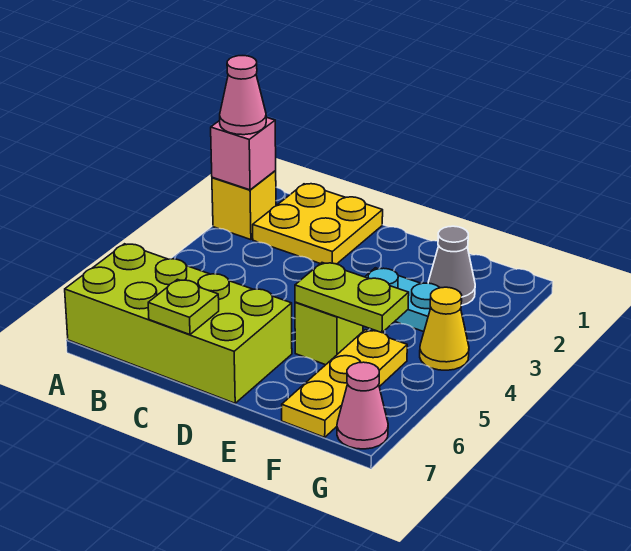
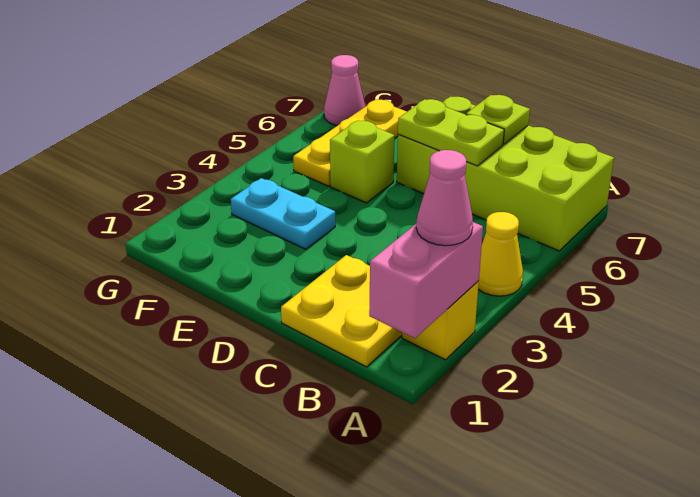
pink brick A2 level 2 -> pink brick A1:A2 level 2
lime plate E5:F5 level 2 -> lime plate C6:D6 level 2
grey cone F2 level 1 -> none
yellow cone G4 level 1 -> yellow cone A4 level 1

